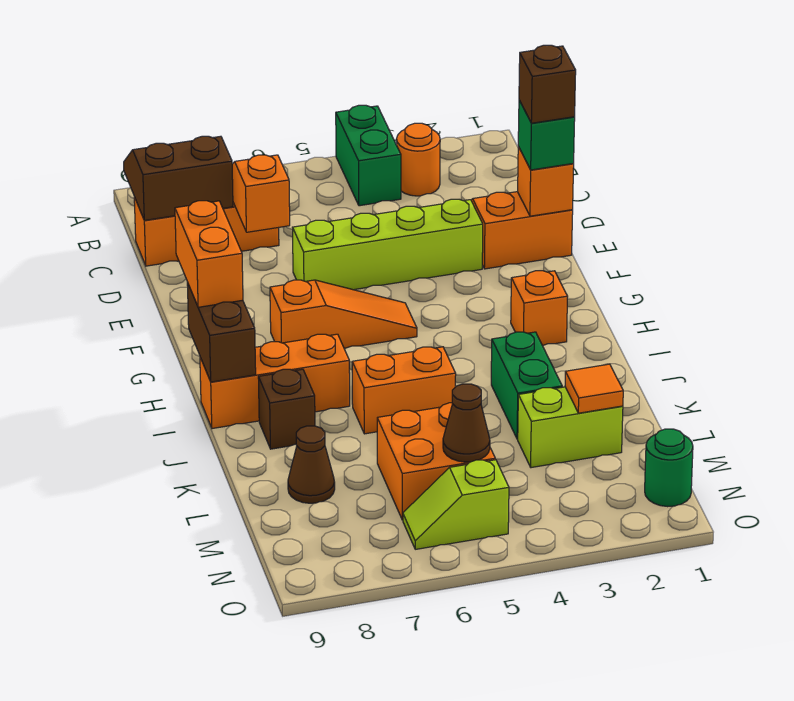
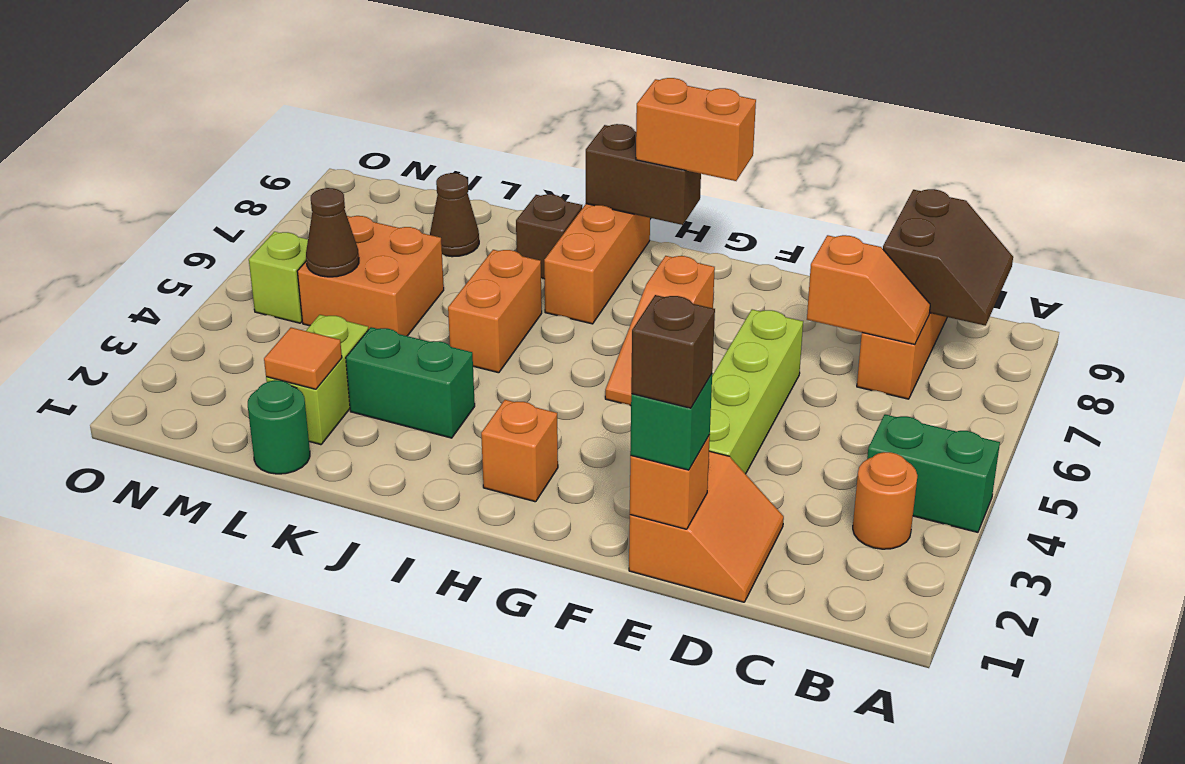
green round brick N1 level 1 -> green round brick L1 level 1

